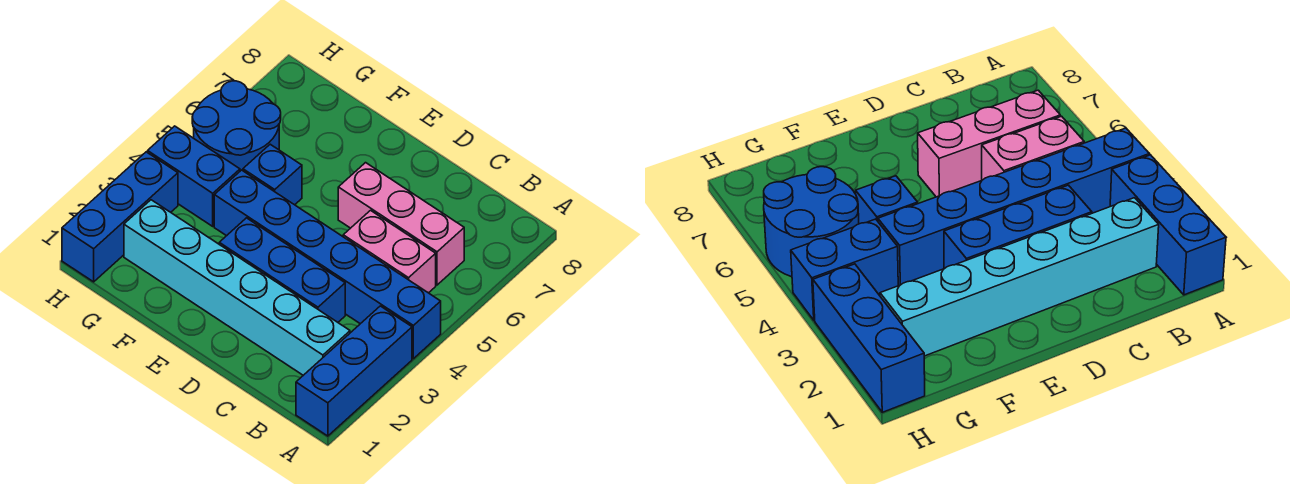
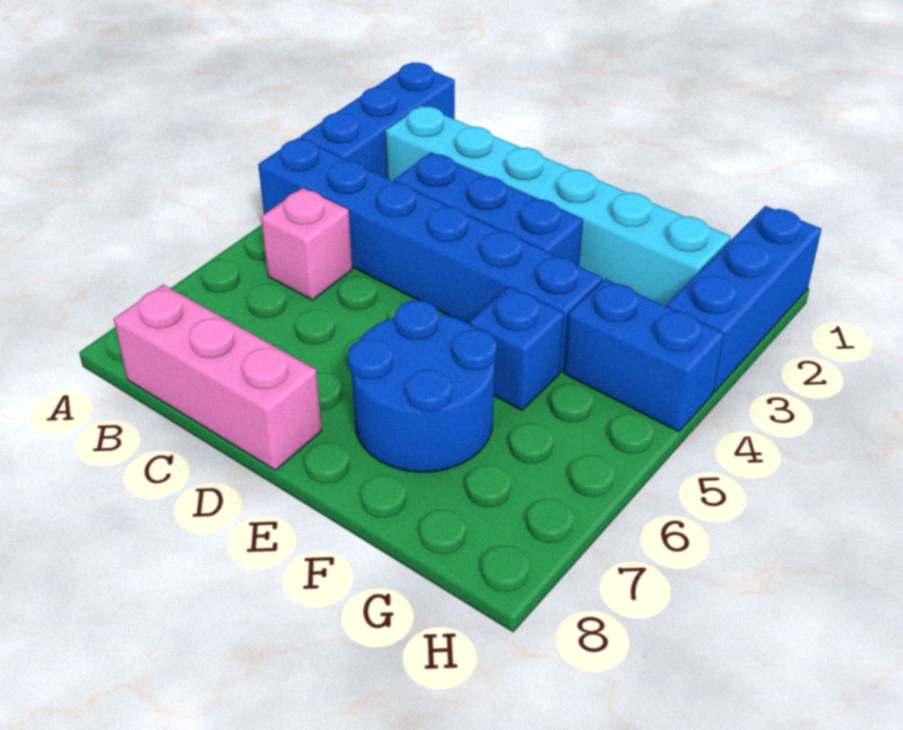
pink brick B5:C5 level 1 -> pink brick B5 level 1
pink brick B6:D6 level 1 -> pink brick B8:D8 level 1
blue round brick G5:H6 level 1 -> blue round brick E6:F7 level 1

